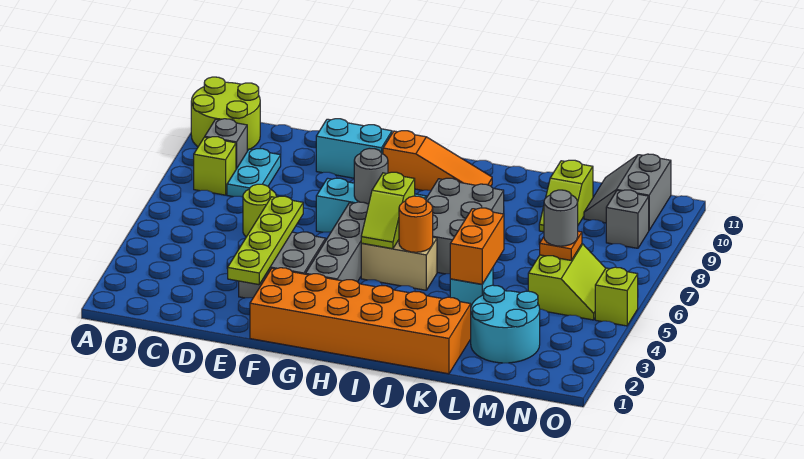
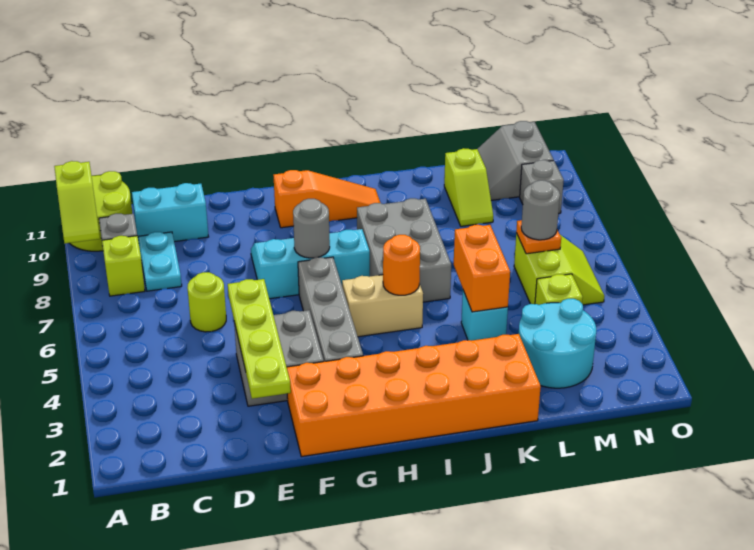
cyan brick E10:F10 level 1 -> cyan brick C10:D10 level 1
lime slope H5:H6 level 2 top 6 -> lime slope A9:A10 level 2 top 10
lime brick O5 level 1 -> lime brick M4 level 1

